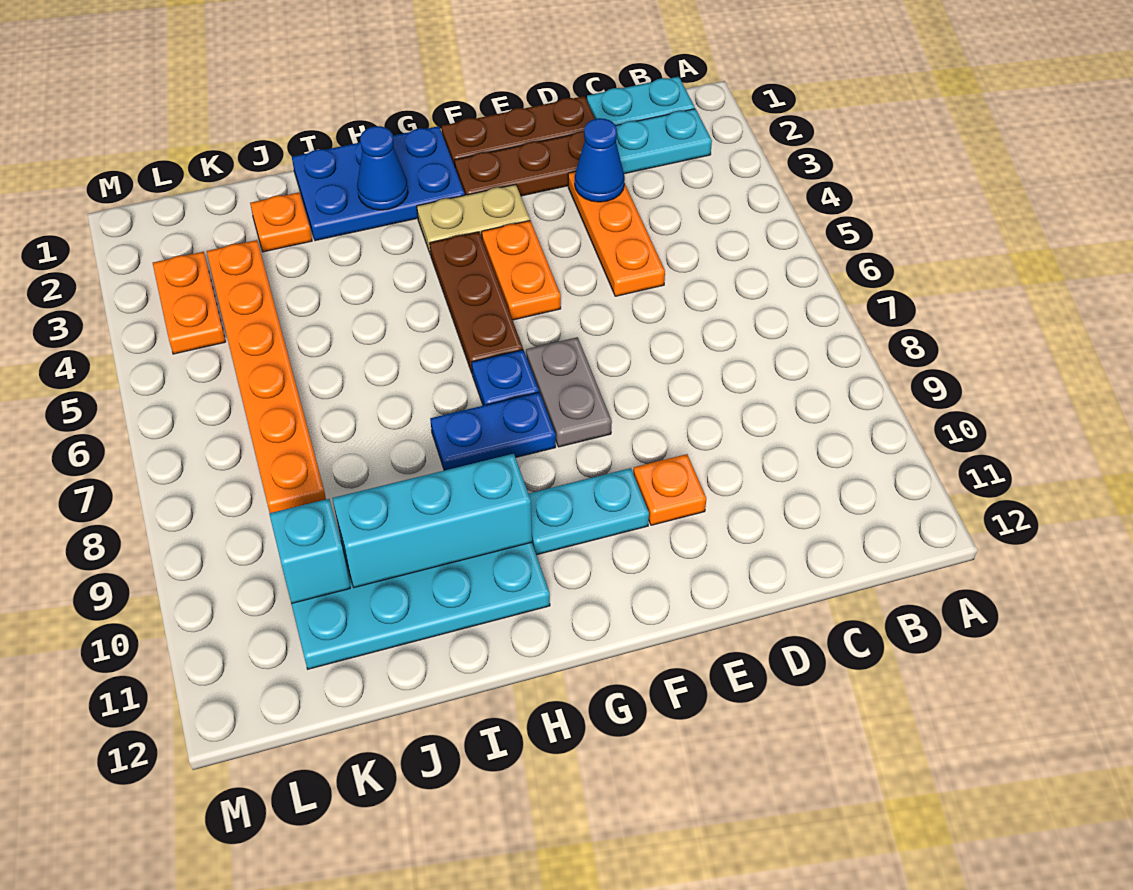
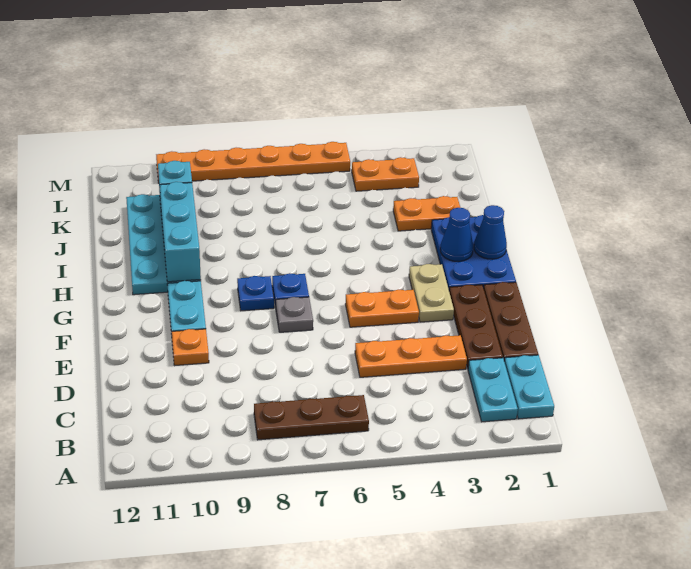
blue cone D3 level 2 -> blue cone H1 level 2
grey plate F7:F8 level 1 -> grey plate F7 level 1
brown plate G4:G6 level 1 -> brown plate B6:B8 level 1
blue plate G8:H8 level 1 -> blue plate G8 level 1
orange plate J2 level 1 -> orange plate J2:J3 level 1
orange plate K3:K8 level 1 -> orange plate M5:M10 level 1

